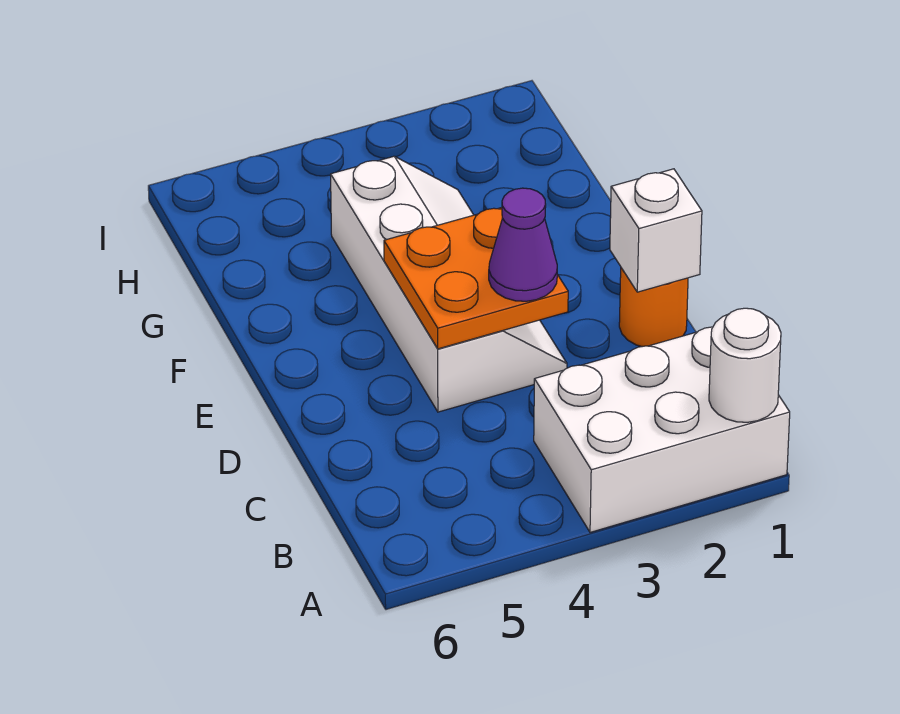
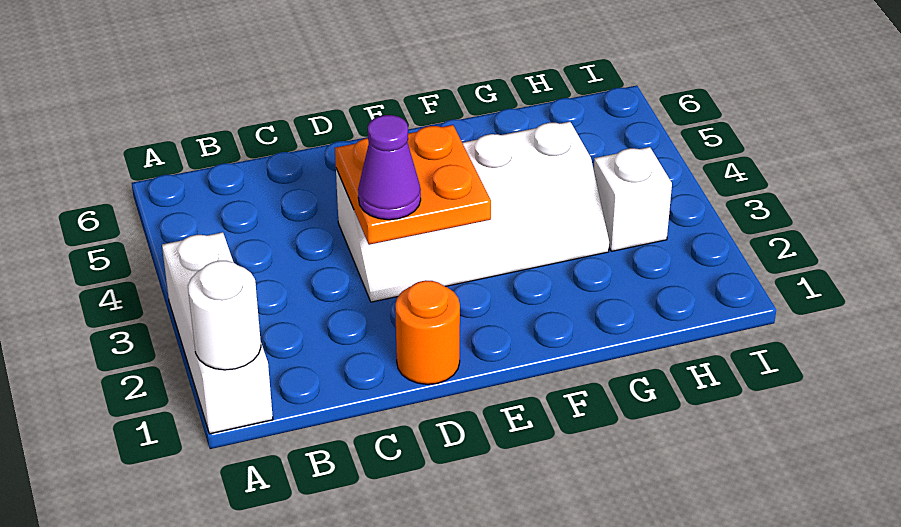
white brick A1:B3 level 1 -> white brick A1:A3 level 1
white brick D1 level 2 -> white brick H3 level 1

